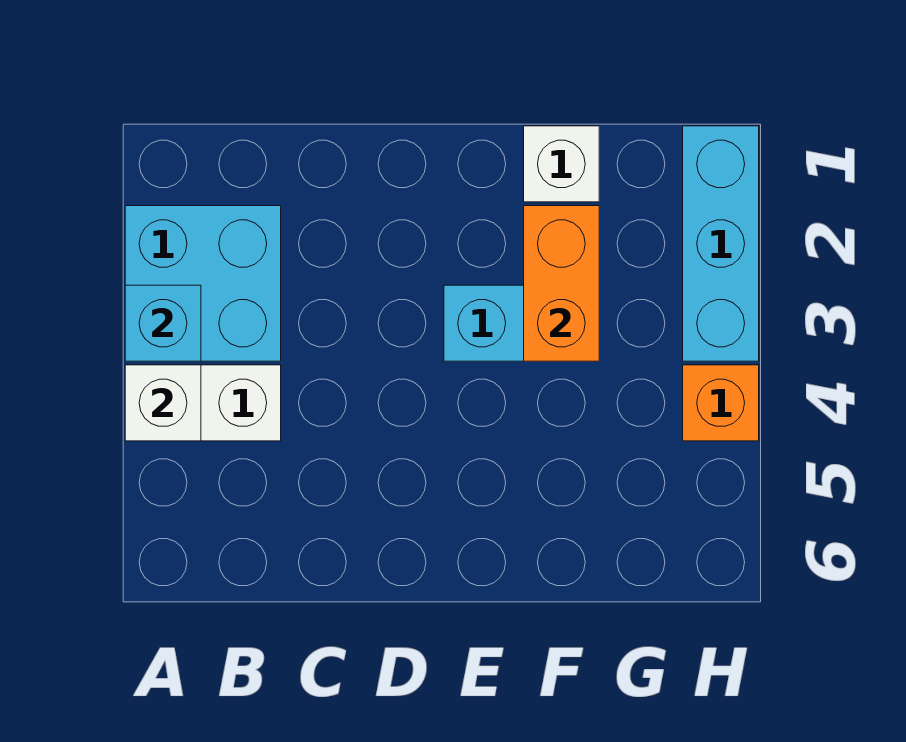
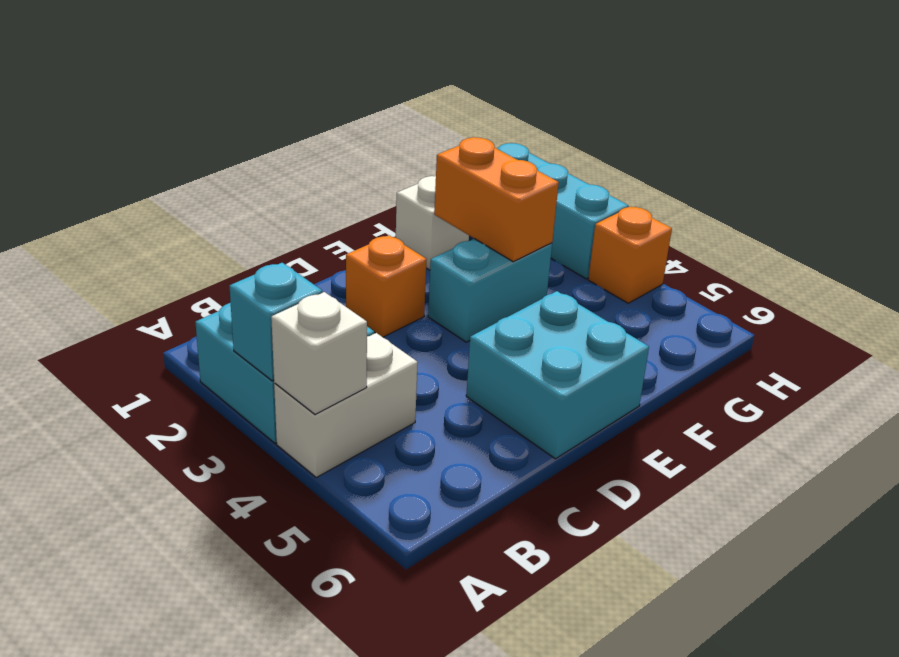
none -> orange brick D2 level 1
none -> cyan brick D5:E6 level 1

